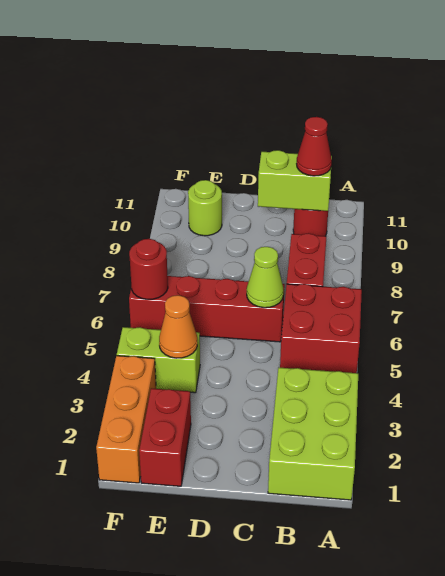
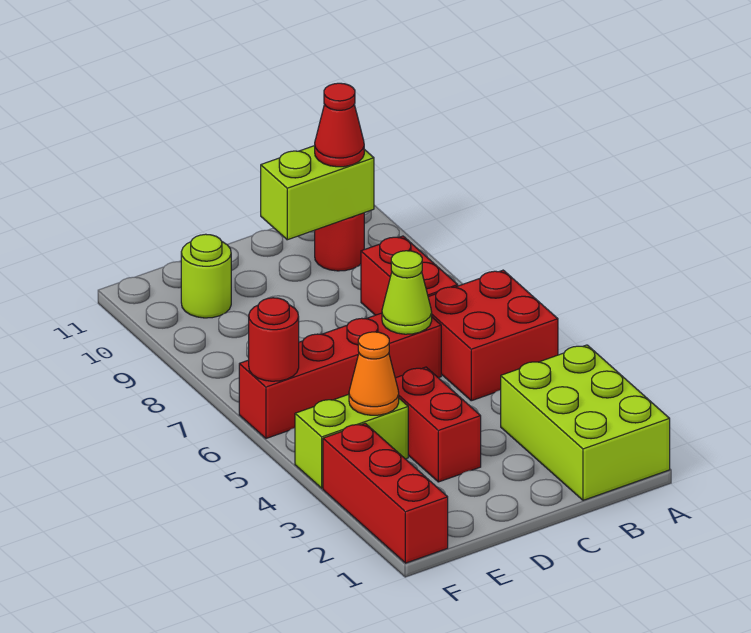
red brick E1:E2 level 1 -> red brick D3:D4 level 1
orange brick F1:F3 level 1 -> red brick F1:F3 level 1

